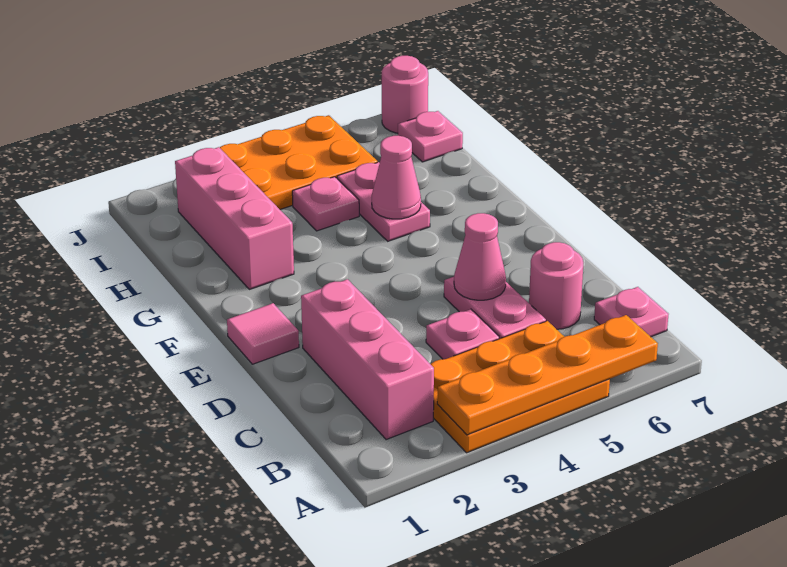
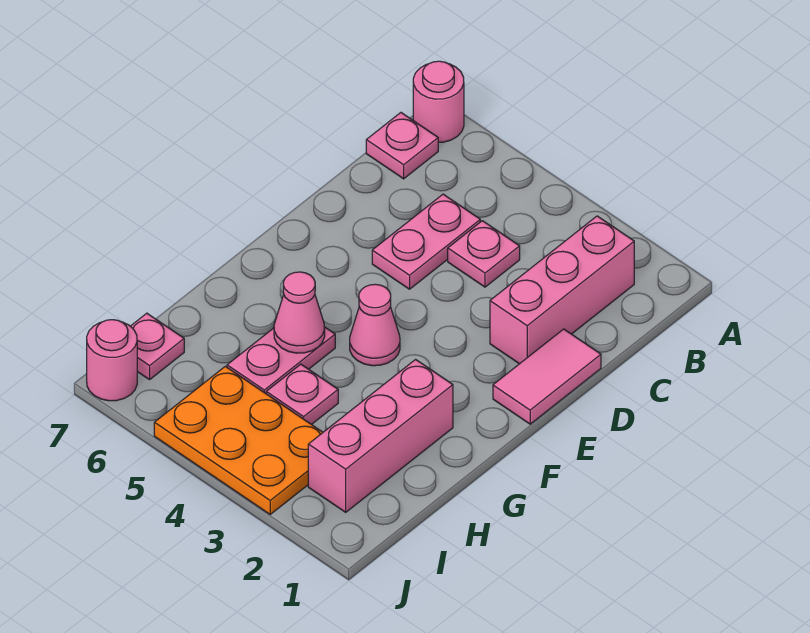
orange plate A3:B5 level 1 -> none
orange plate A3:A6 level 2 -> none
pink round brick C6 level 1 -> pink round brick A7 level 1
pink cone D5 level 2 -> pink cone F4 level 1
pink tile E1 level 1 -> pink tile D1:E1 level 1

